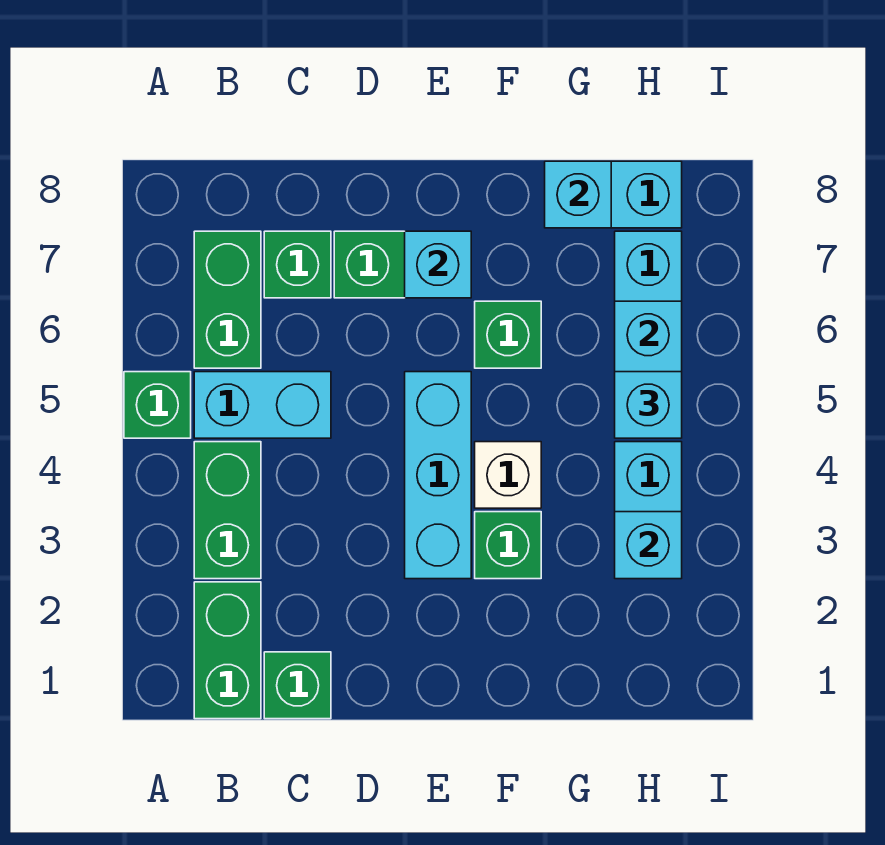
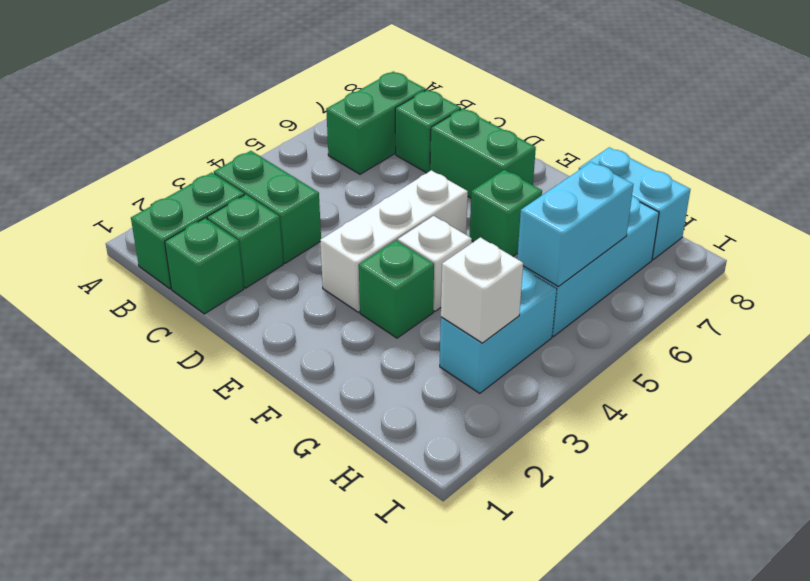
green brick A5 level 1 -> green brick C2 level 1
green brick B3:B4 level 1 -> green brick B3:C3 level 1
cyan brick B5:C5 level 1 -> none
cyan brick E3:E5 level 1 -> white brick E3:E5 level 1
cyan brick E7 level 2 -> none
cyan brick G8 level 2 -> none
cyan brick H3 level 2 -> white brick H3 level 2
cyan brick H5 level 3 -> none

